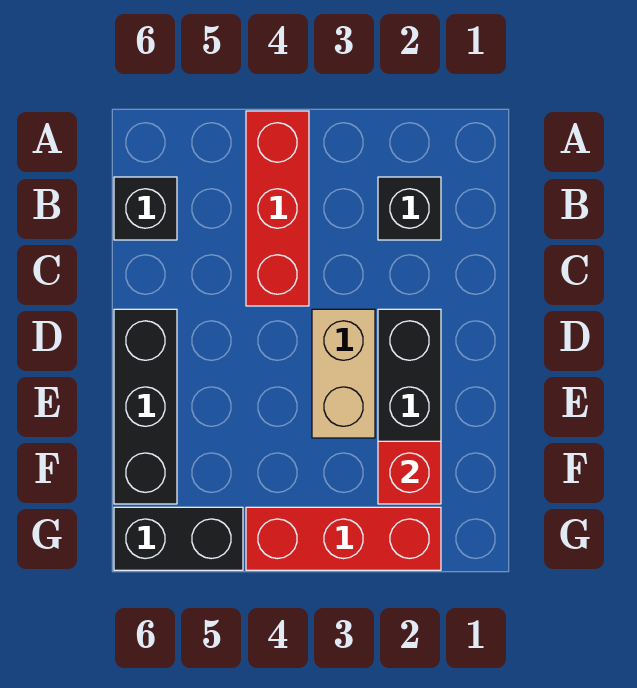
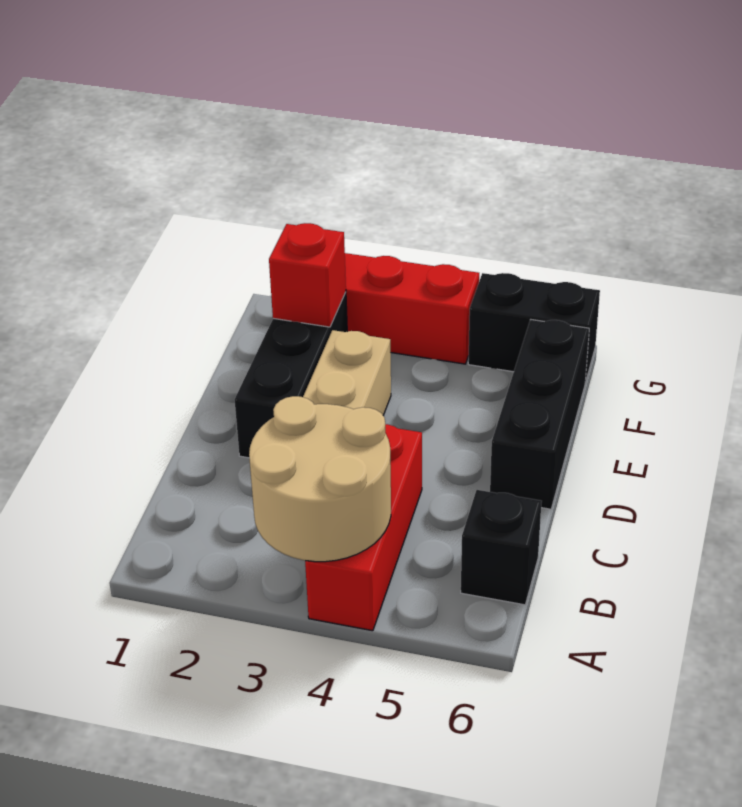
none -> tan round brick A3:B4 level 2
black brick B2 level 1 -> none

